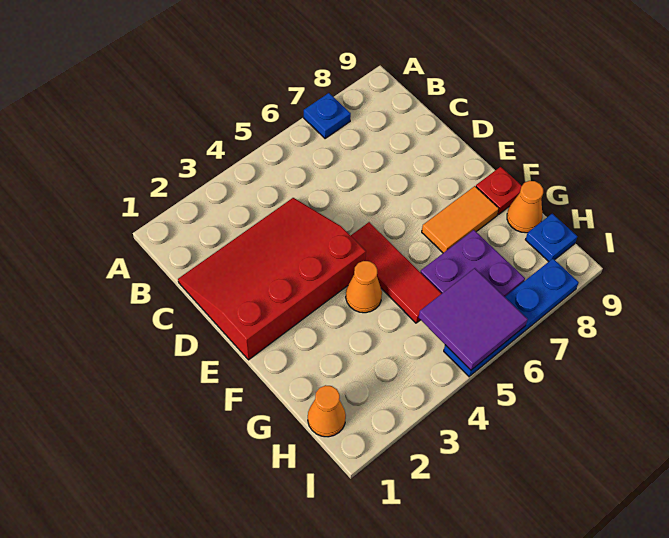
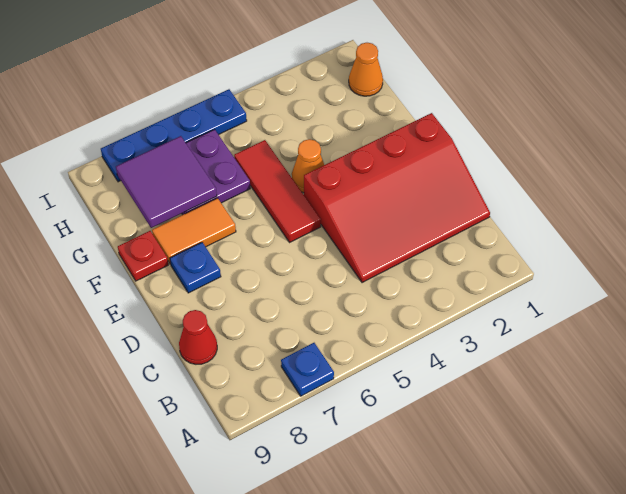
none -> red cone C9 level 1
orange cone G9 level 1 -> none
purple tile H5:I6 level 2 -> purple tile G7:H8 level 2
blue plate H9 level 1 -> blue plate E8 level 1

